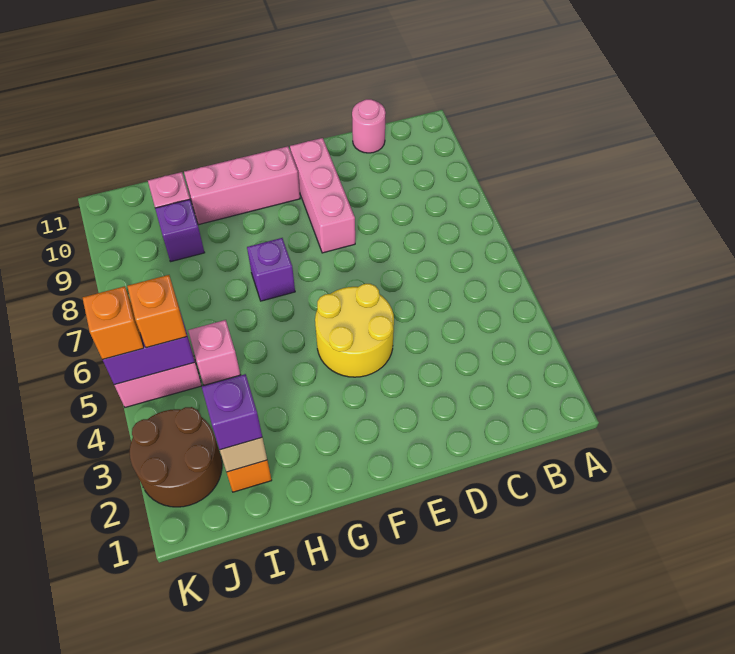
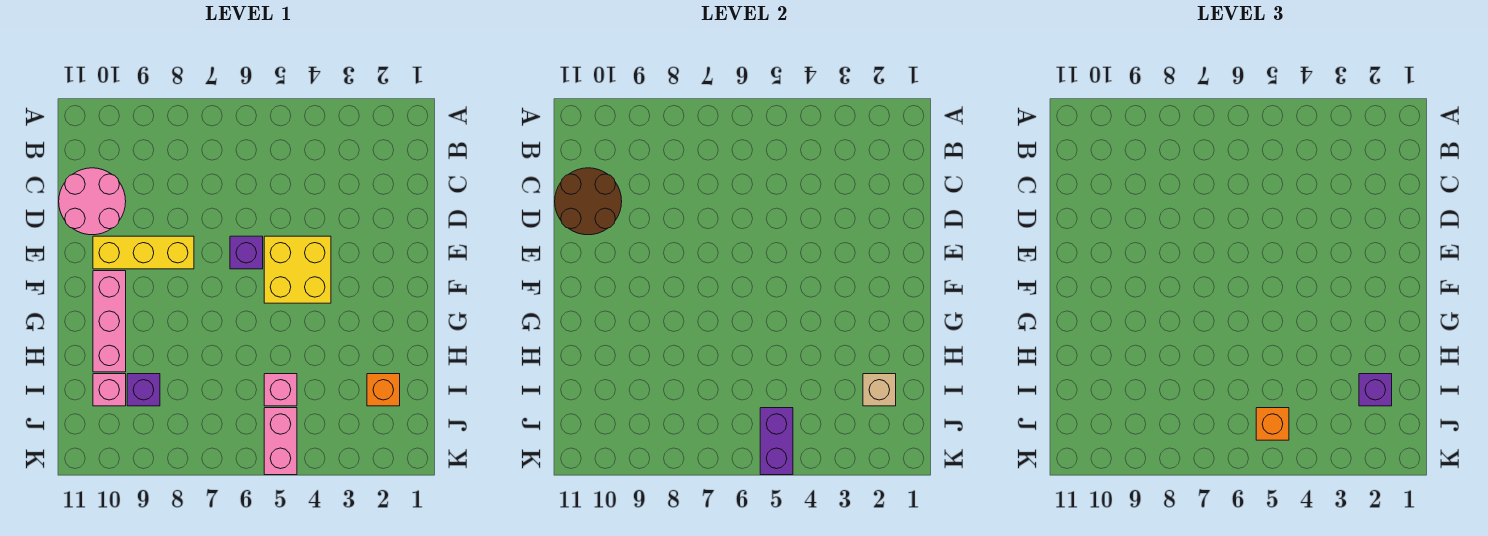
pink round brick C11 level 1 -> pink round brick C10:D11 level 1
yellow round brick E4:F5 level 1 -> yellow brick E4:F5 level 1
pink brick E8:E10 level 1 -> yellow brick E8:E10 level 1
purple brick G7 level 1 -> purple brick E6 level 1
brown round brick J2:K3 level 1 -> brown round brick C10:D11 level 2
orange brick K5 level 3 -> none

